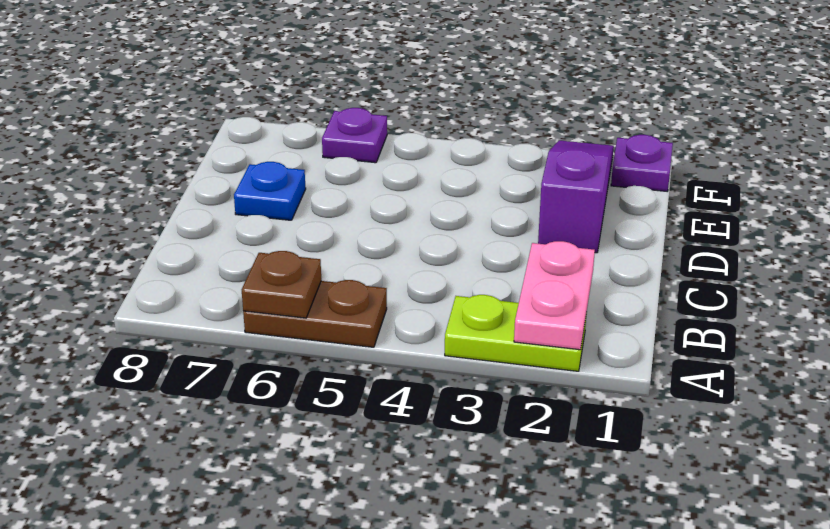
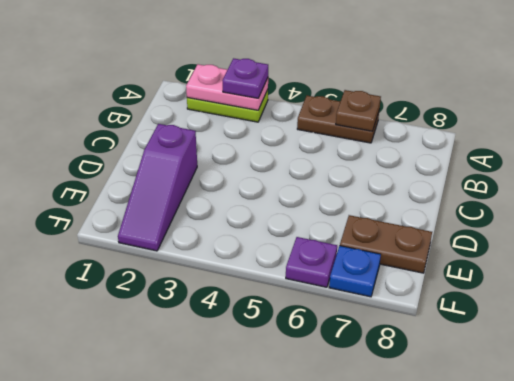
pink plate A2:B2 level 2 -> pink plate A2:A3 level 2
blue plate D7 level 1 -> blue plate F7 level 1
none -> brown plate E7:E8 level 1
purple plate F1 level 1 -> purple plate A3 level 3

